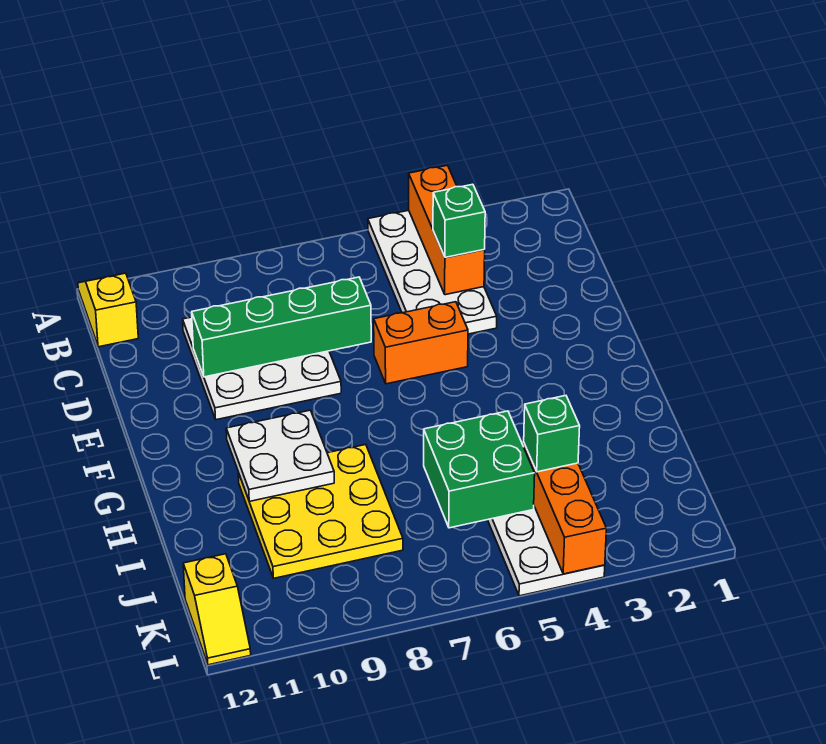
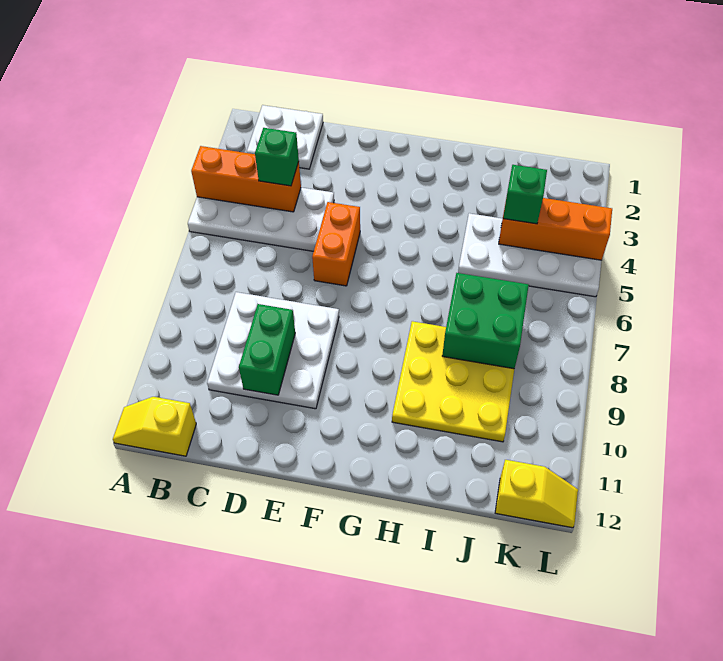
green brick D7:D10 level 2 -> green brick D9:D10 level 2
white plate G9:H10 level 2 -> white plate B1:C2 level 1
green brick I5:J6 level 2 -> green brick I7:J8 level 2

